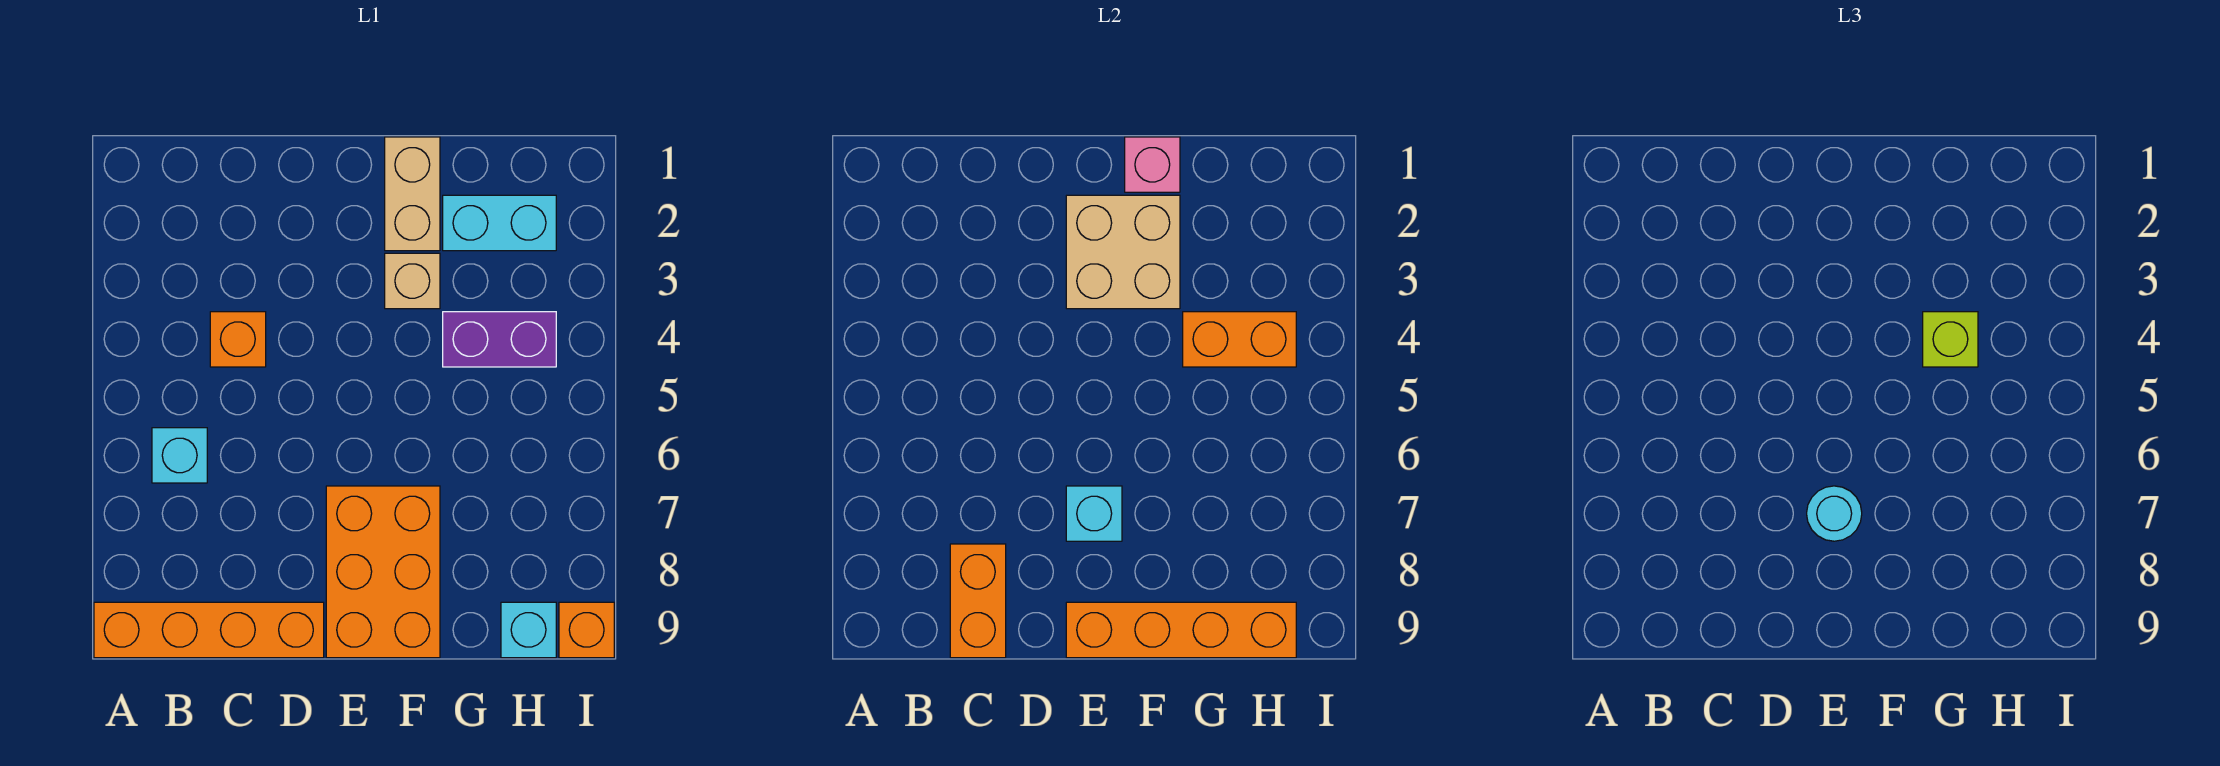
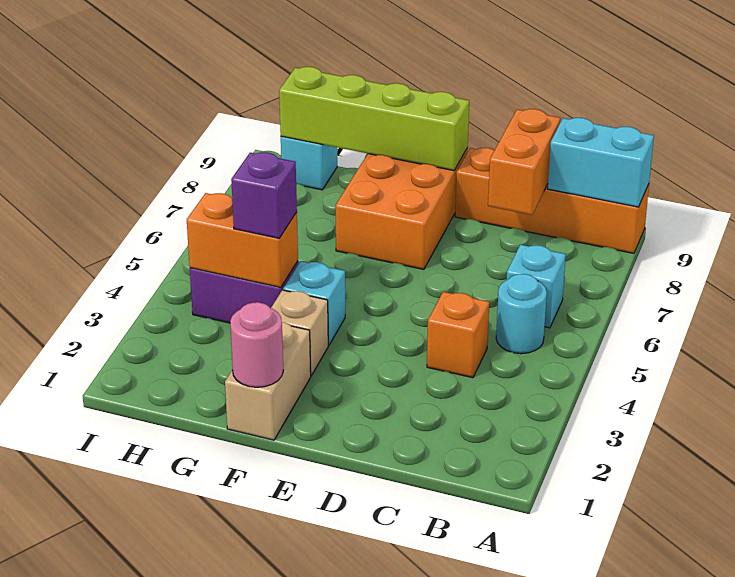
tan brick E2:F3 level 2 -> none
cyan brick E7 level 2 -> cyan brick F4 level 1
cyan round brick E7 level 3 -> cyan round brick B5 level 1
orange brick E9:H9 level 2 -> lime brick E9:H9 level 2
pink brick F1 level 2 -> pink round brick F1 level 2
cyan brick G2:H2 level 1 -> cyan brick A9:B9 level 2
lime brick G4 level 3 -> purple brick G4 level 3
orange brick I9 level 1 -> none

